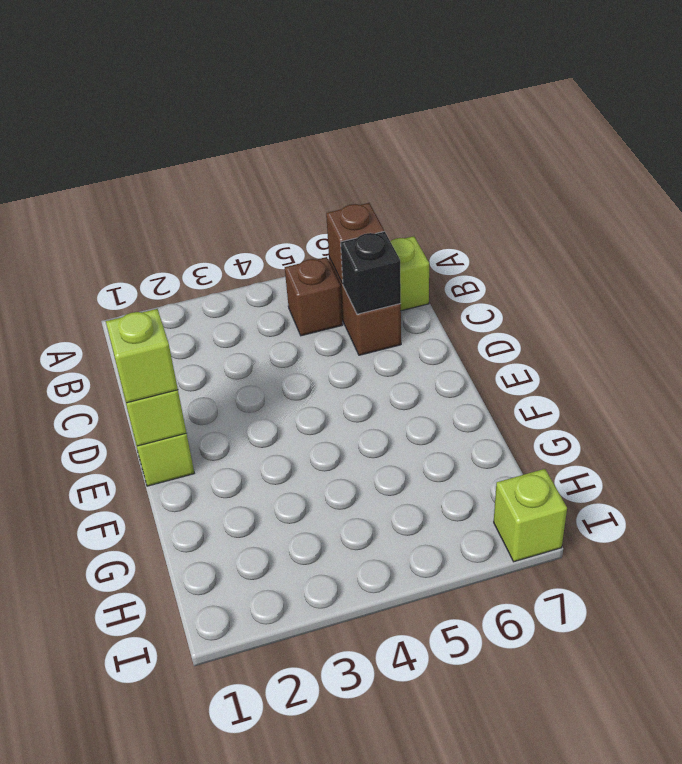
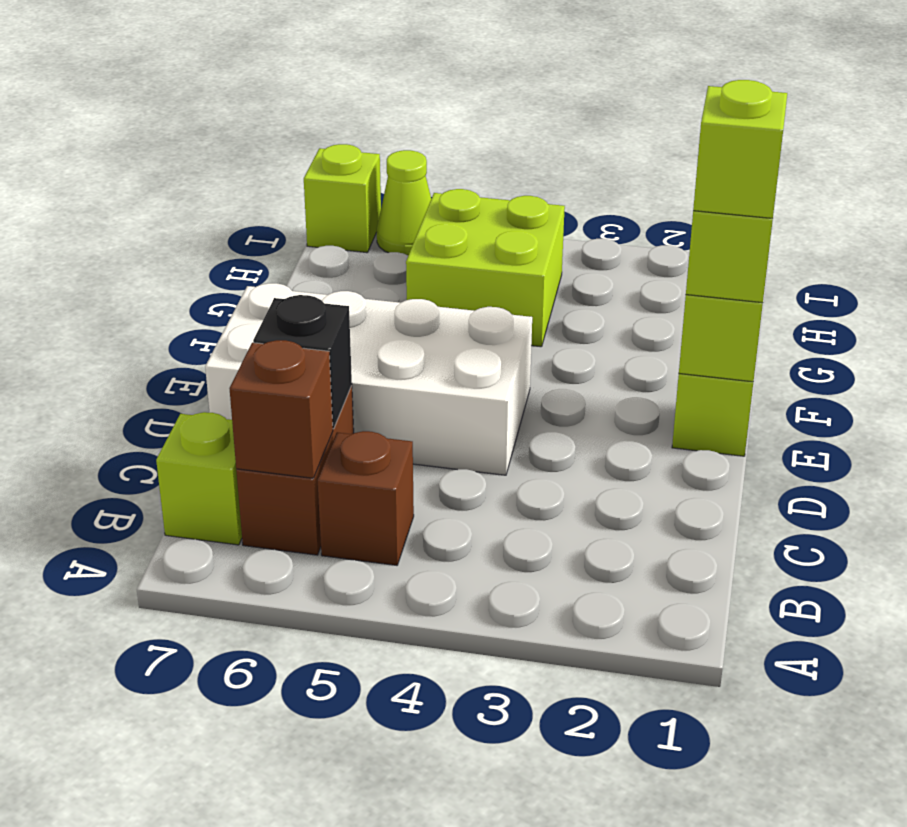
none -> white brick D4:E7 level 1
none -> lime brick E1 level 4
none -> lime brick G4:H5 level 1
none -> lime cone I6 level 1

